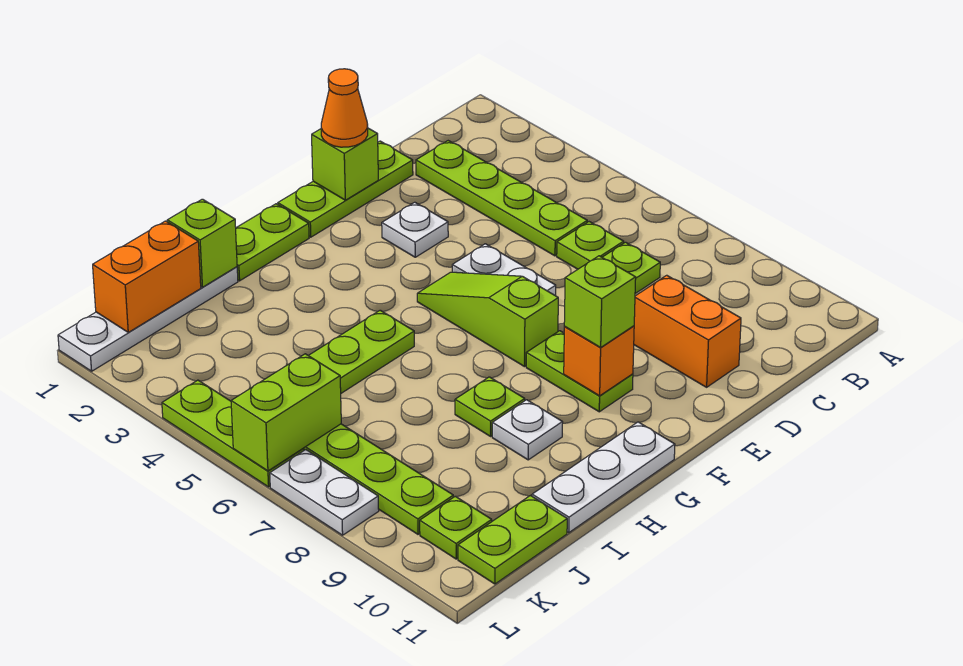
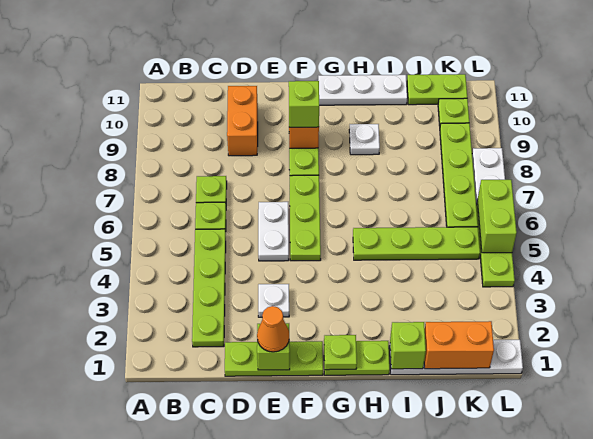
lime slope F5:F7 level 1 top 7 -> lime plate F5:F7 level 1
lime plate H8 level 1 -> lime plate G1 level 2
lime brick K6:L6 level 2 -> lime brick L5:L6 level 2

